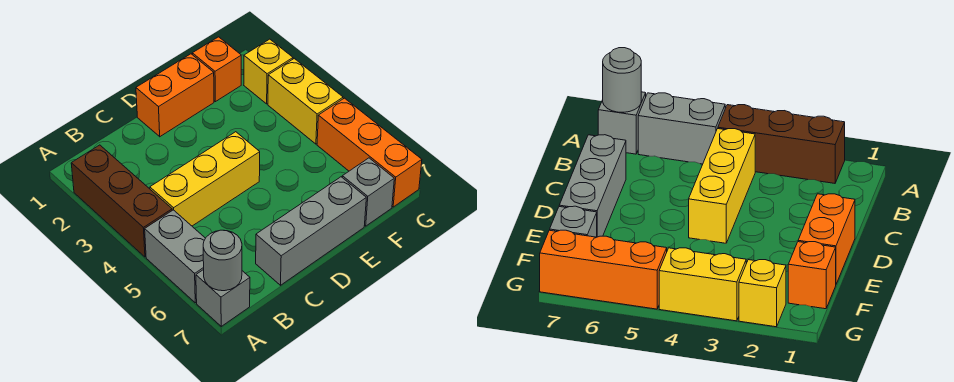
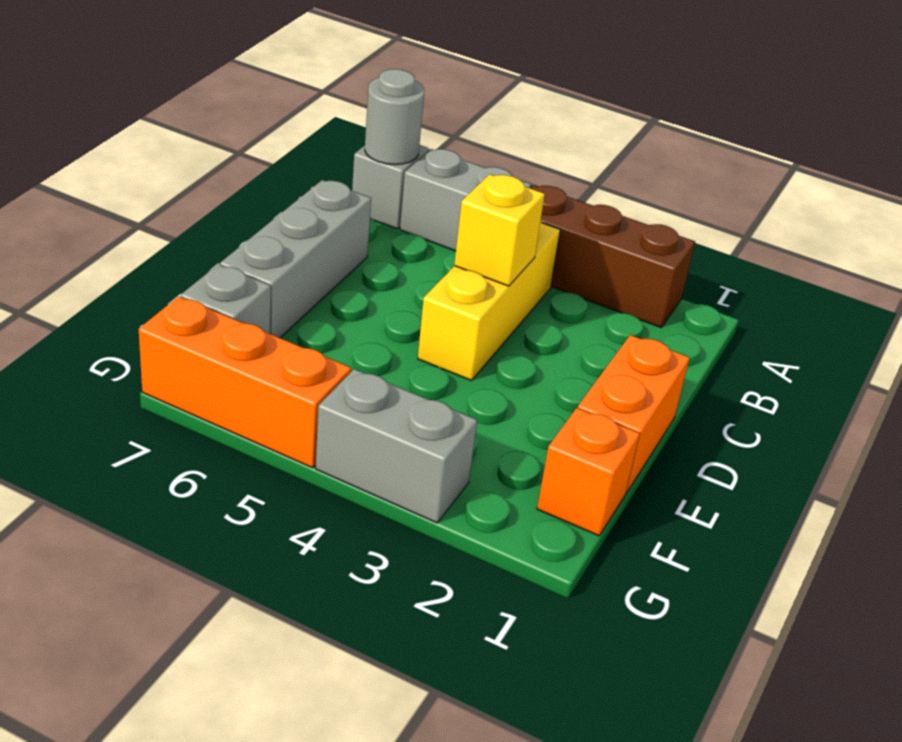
yellow brick G2 level 1 -> yellow brick C4 level 2
yellow brick G3:G4 level 1 -> grey brick G3:G4 level 1

